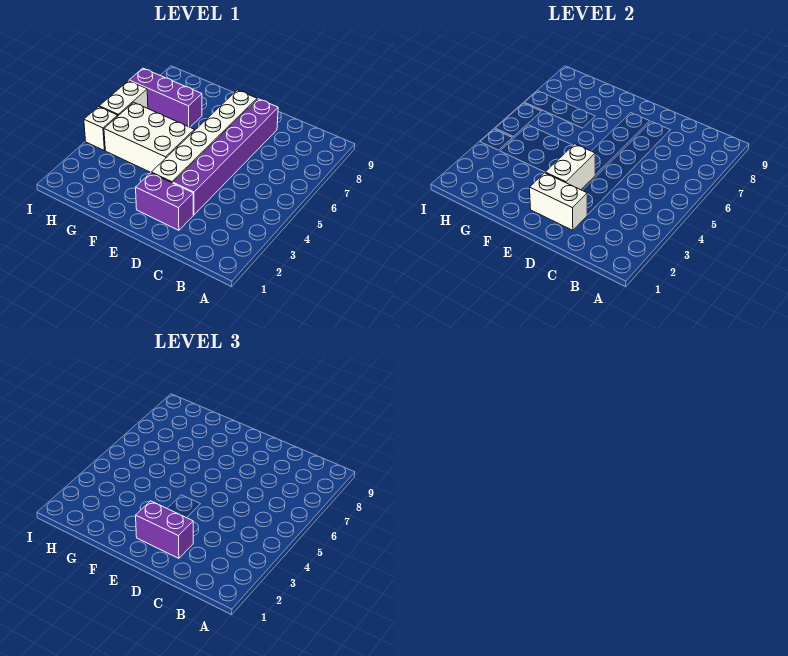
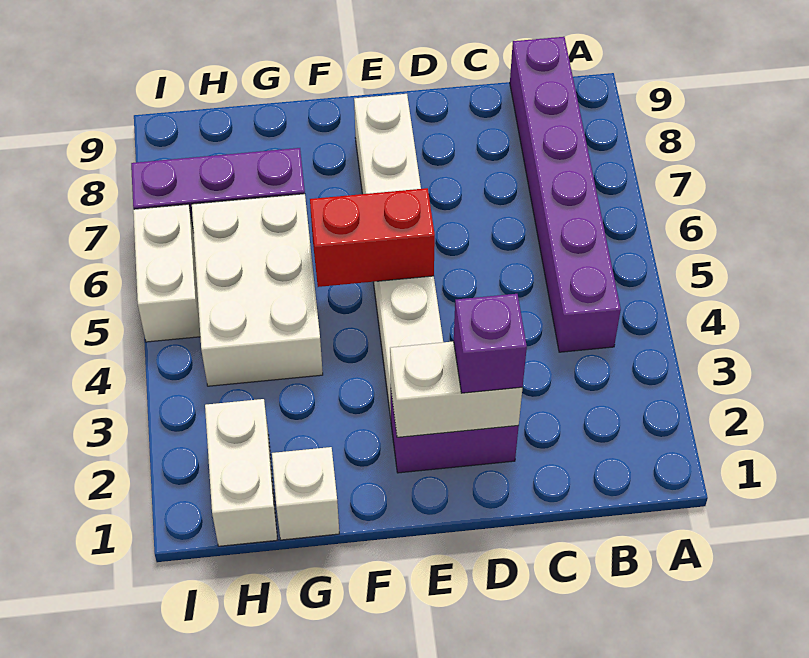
purple brick D2:E2 level 3 -> purple brick D2 level 3
purple brick D3:D8 level 1 -> purple brick B4:B9 level 1
white brick E3:E4 level 2 -> white brick H1:H2 level 1
none -> red brick E5:F5 level 2
white brick F4:H5 level 1 -> white brick G4:H6 level 1
white brick I4 level 1 -> white brick G1 level 1

